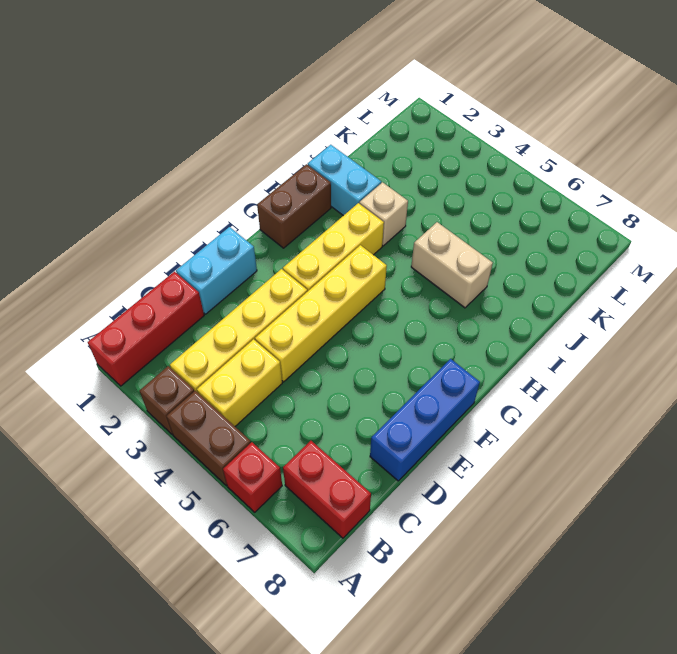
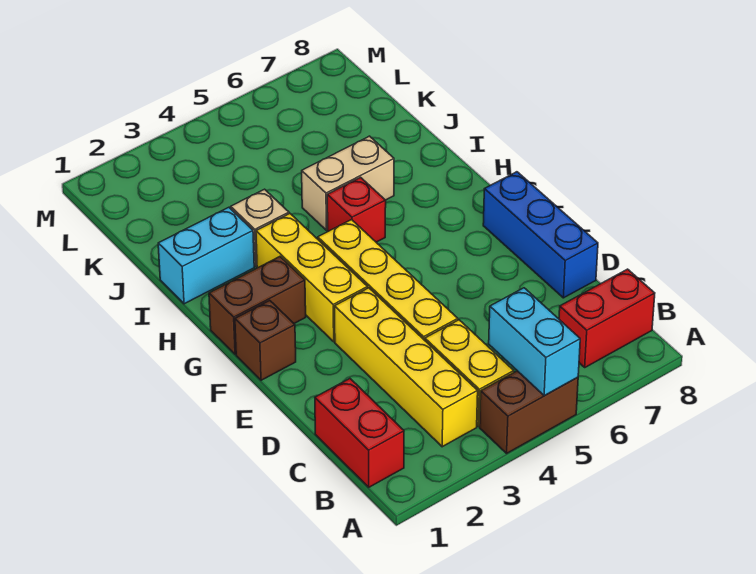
red brick A1:C1 level 1 -> red brick B1:C1 level 1
brown brick A3 level 1 -> brown brick F1 level 1
red brick A6 level 1 -> red brick H5 level 1
cyan brick D1:E1 level 1 -> cyan brick A5:B5 level 2
brown brick G1:H1 level 1 -> brown brick G1:G2 level 1

